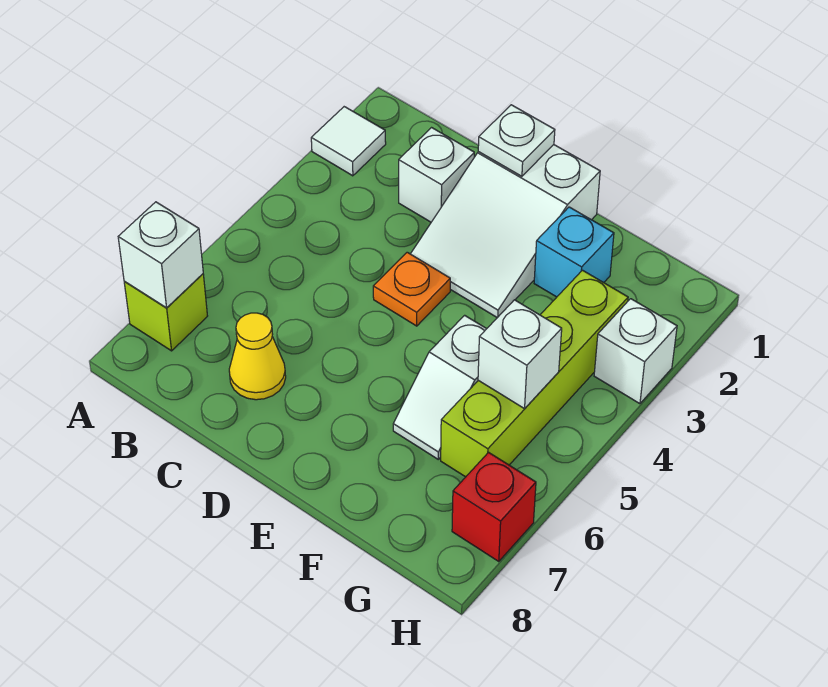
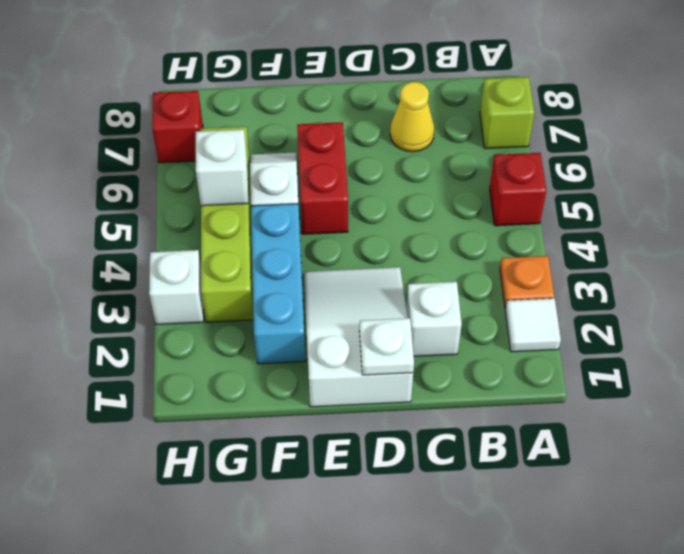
none -> red brick A5 level 1
white brick A7 level 2 -> none
orange plate D4 level 1 -> orange plate A3 level 1
none -> red brick E5:E6 level 1
cyan brick F2 level 1 -> cyan brick F2:F4 level 1

